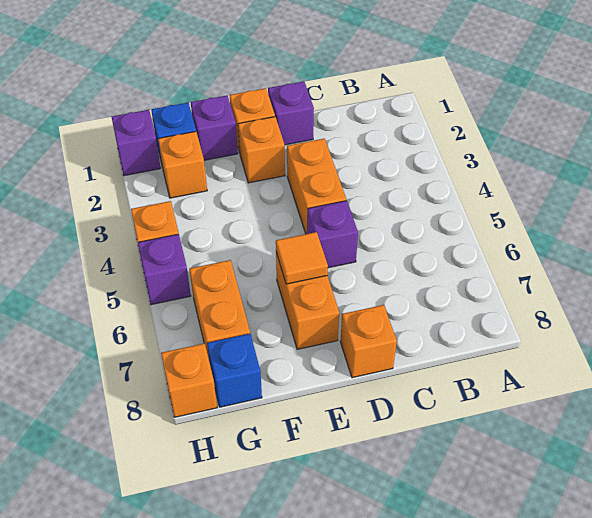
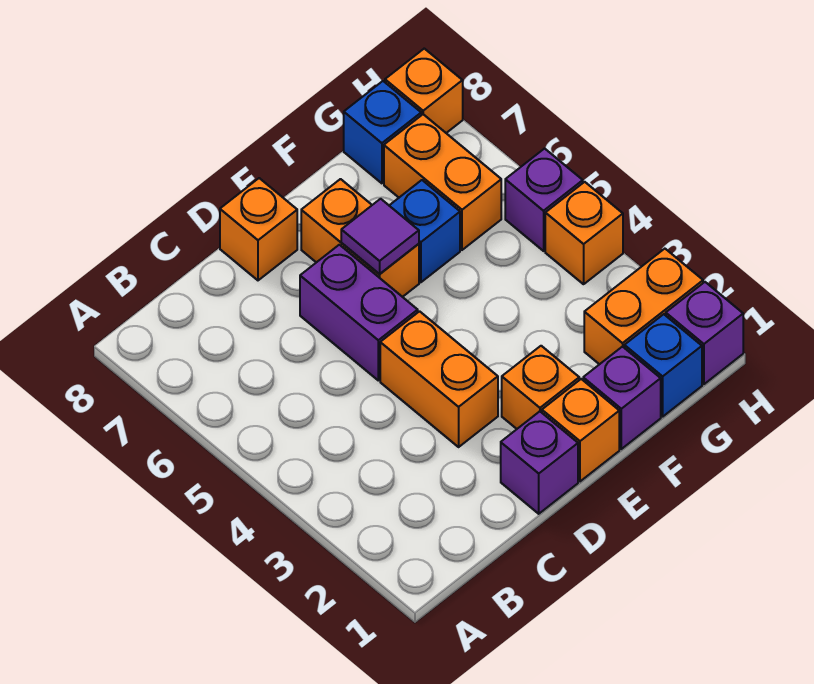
purple brick D5 level 1 -> purple brick D5:D6 level 1
orange tile E6 level 2 -> purple tile E6 level 2
none -> blue brick F6 level 1
orange brick G2 level 1 -> orange brick G2:H2 level 1

